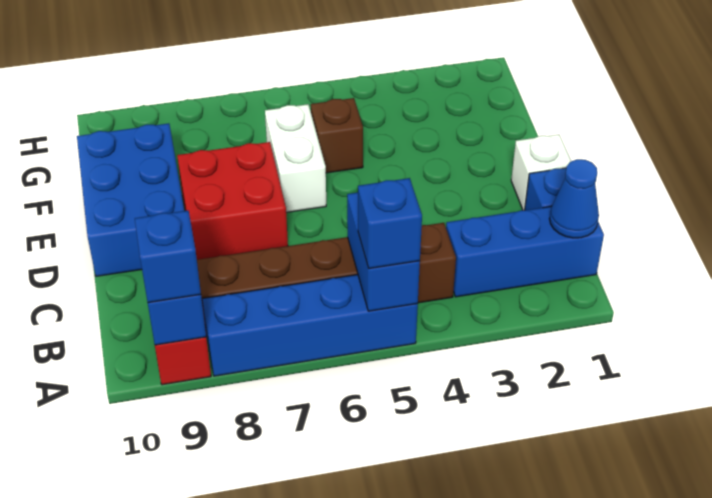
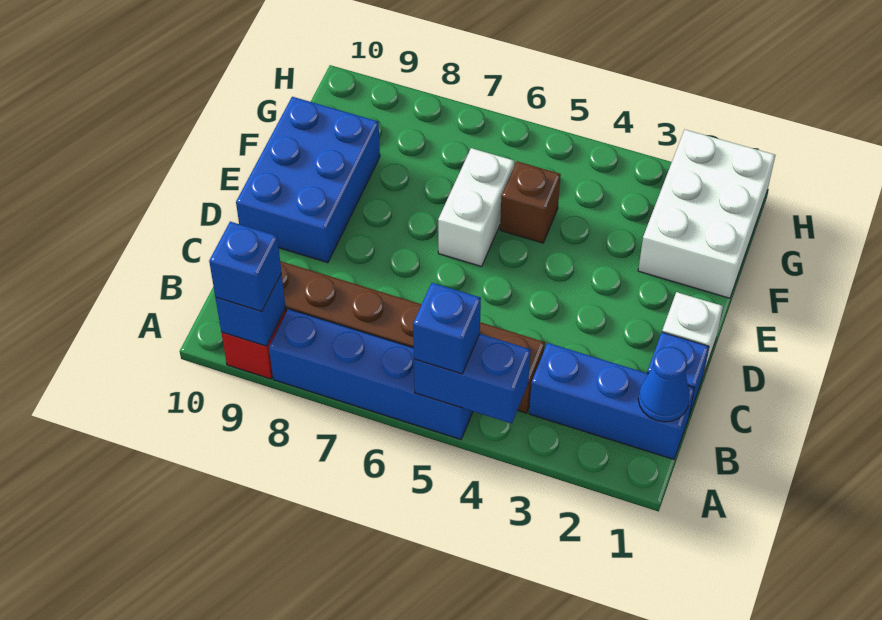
blue brick A5:B5 level 2 -> blue brick A4:A5 level 2
red brick D7:E8 level 1 -> none
none -> white brick F1:H2 level 1

